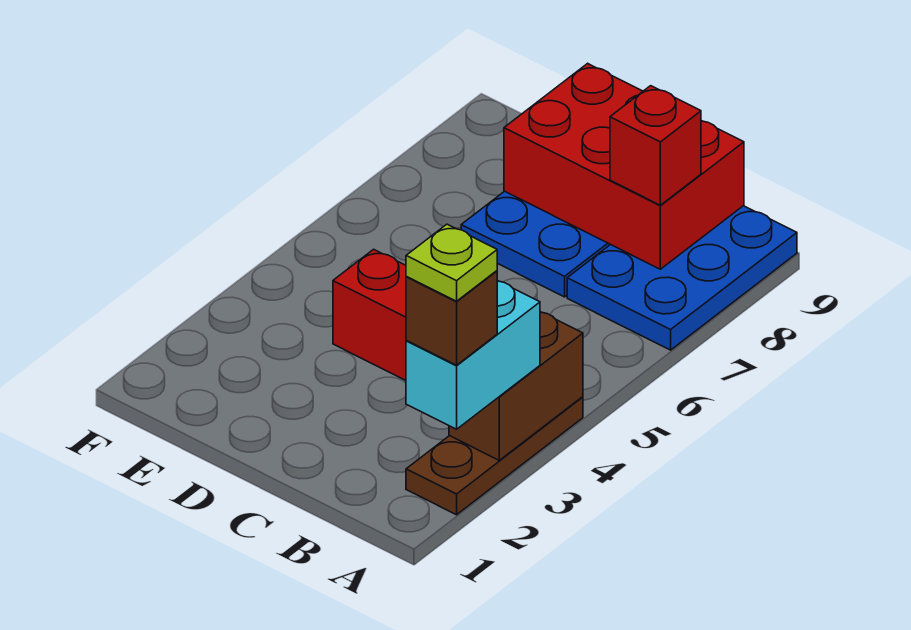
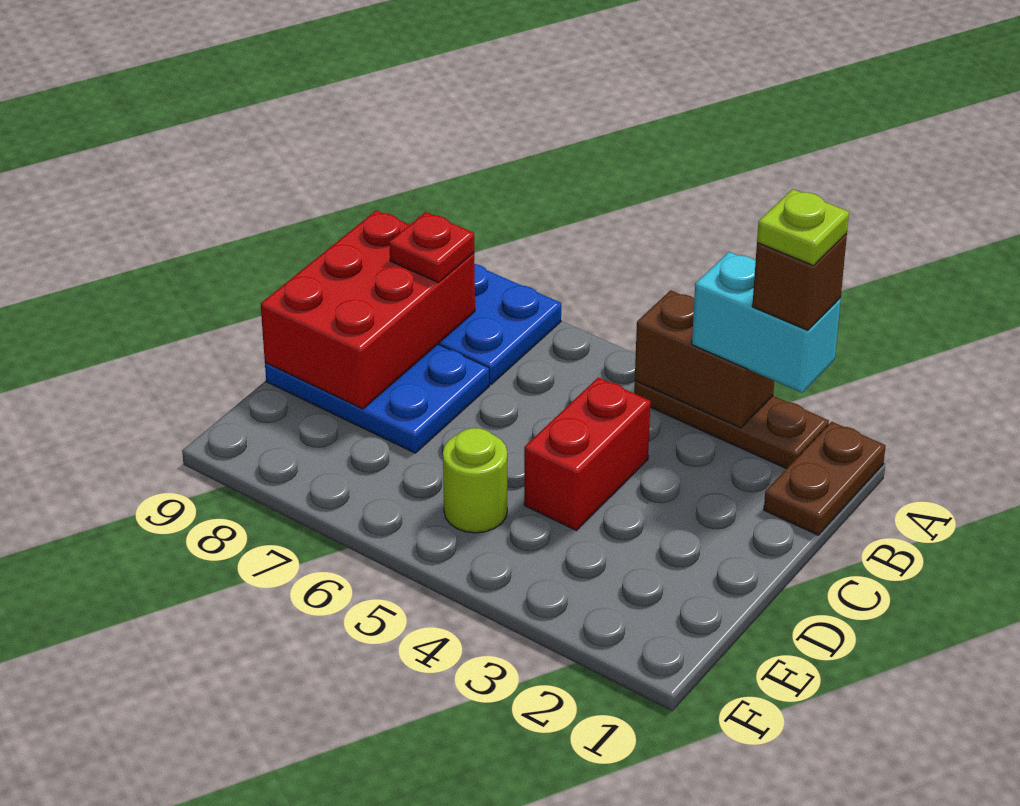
none -> brown plate A1:B1 level 1
red brick B8 level 3 -> red plate B8 level 3
none -> lime round brick E5 level 1

